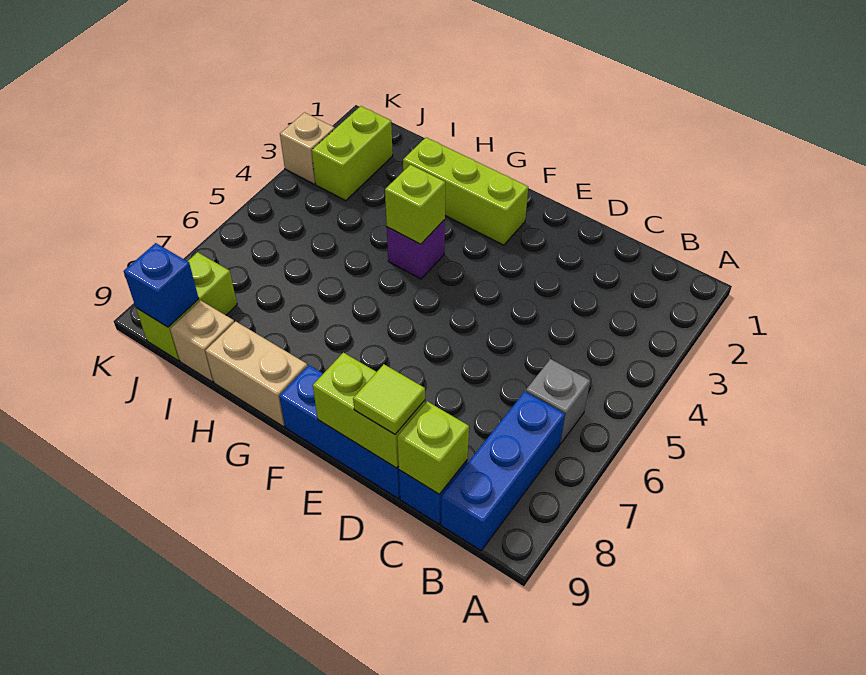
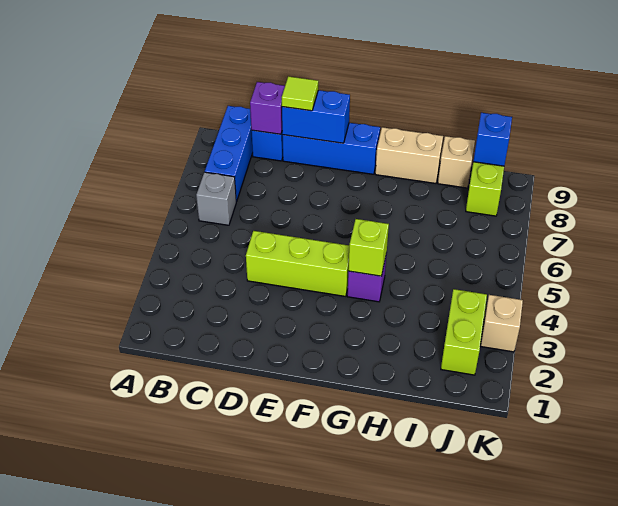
lime brick C9 level 2 -> purple brick C9 level 2
lime brick D9:E9 level 2 -> blue brick D9:E9 level 2
lime brick F2:H2 level 1 -> lime brick D4:F4 level 1

